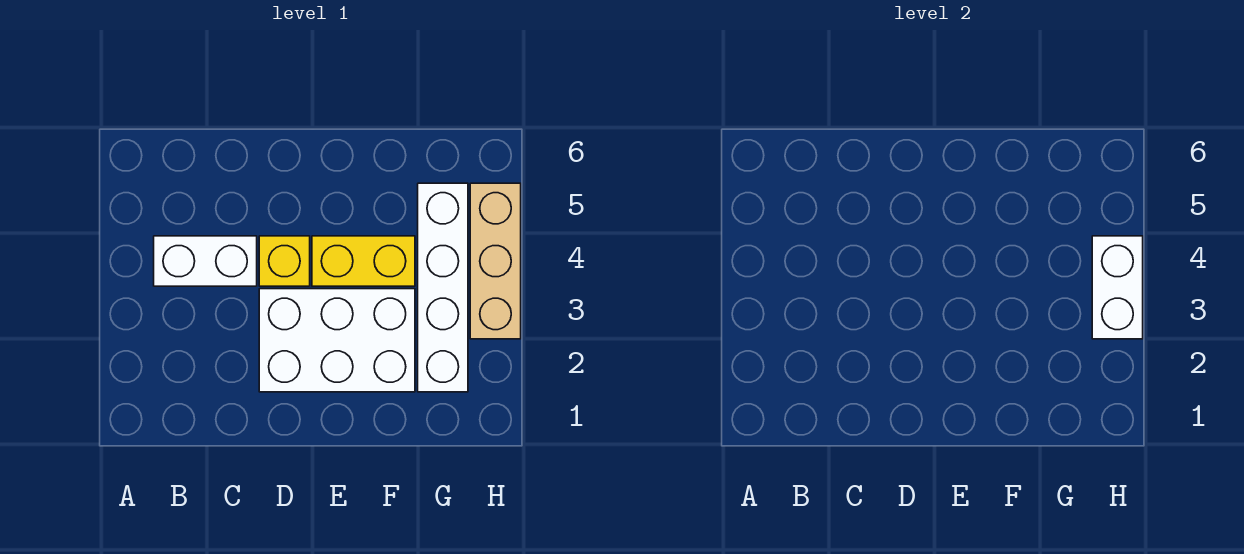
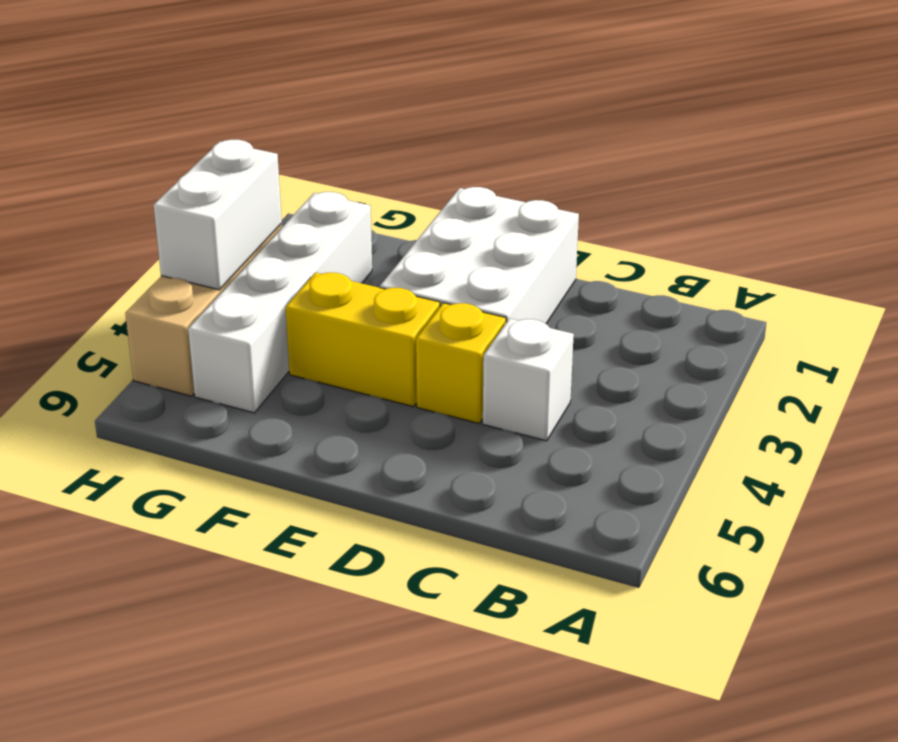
white brick B4:C4 level 1 -> white brick C4 level 1
white brick D2:F3 level 1 -> white brick D1:E3 level 1

